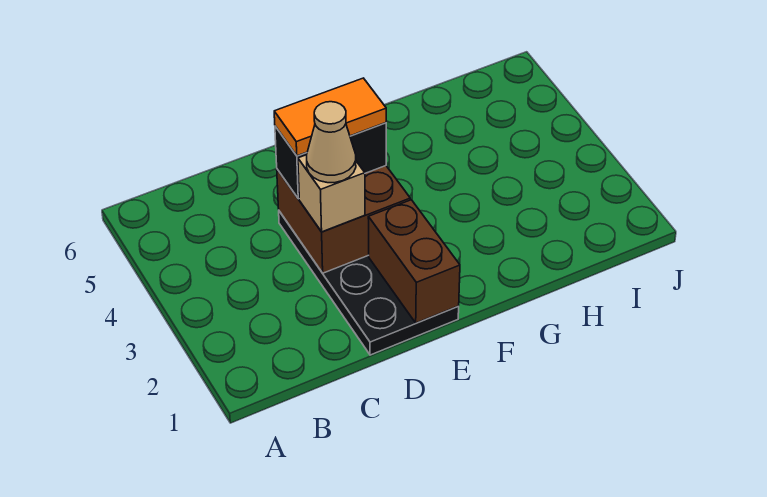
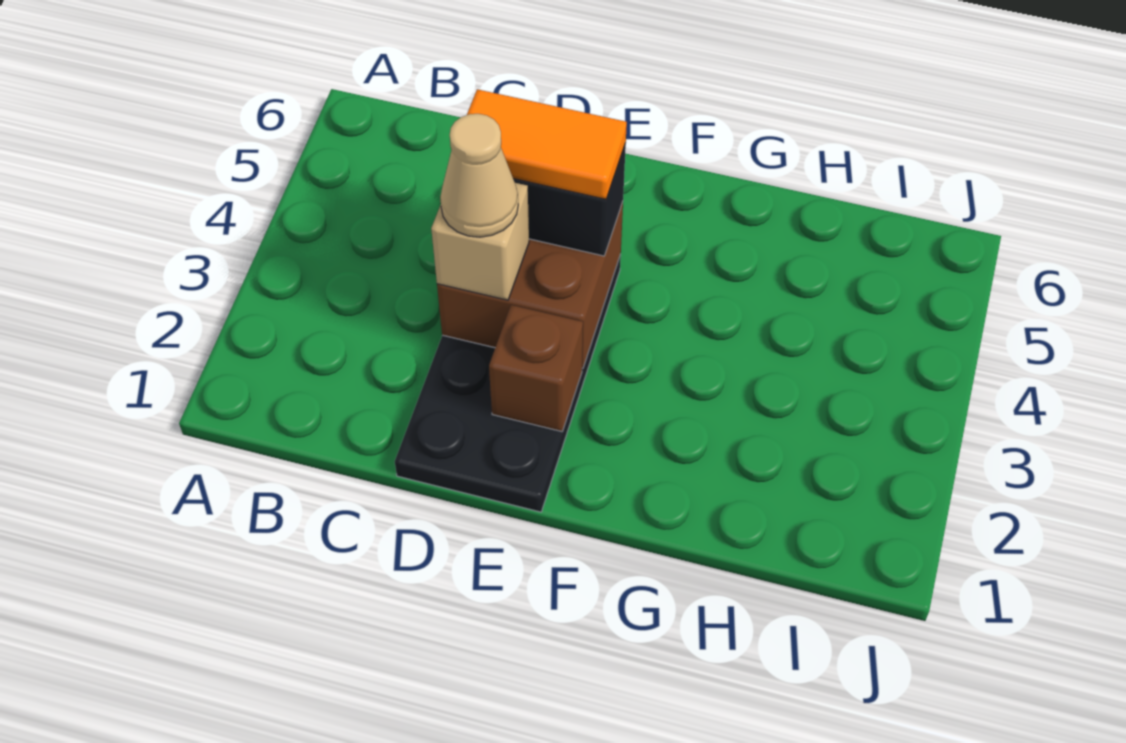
brown brick E1:E2 level 2 -> brown brick E2 level 2

